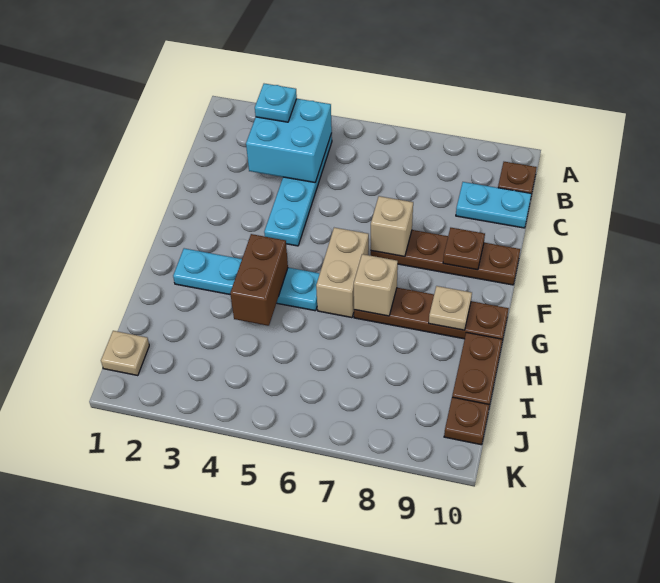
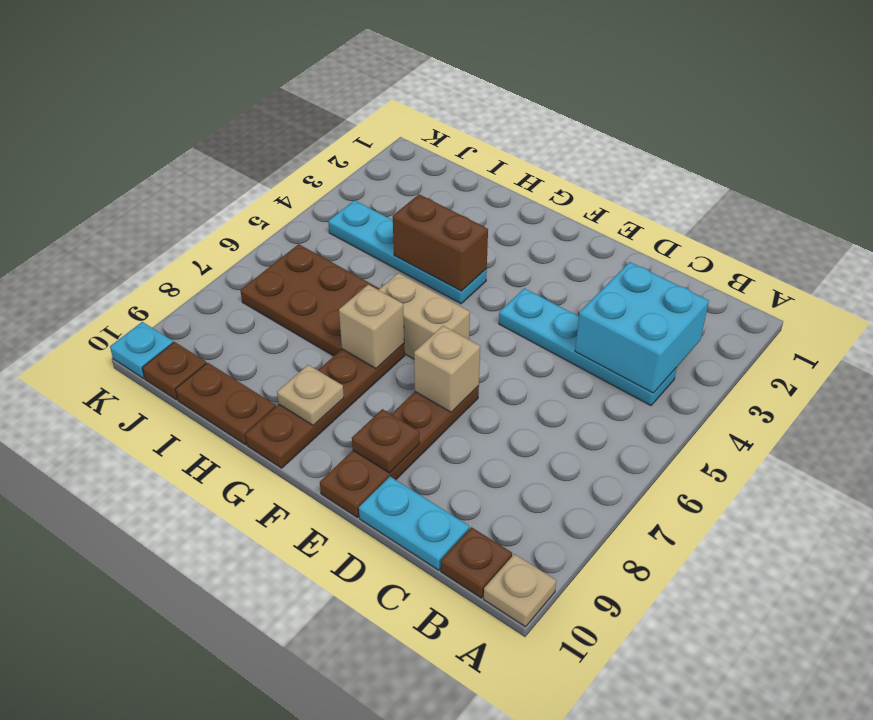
cyan plate B3 level 3 -> cyan plate K10 level 1
cyan plate C9:C10 level 1 -> cyan plate C10:D10 level 1
cyan plate G2:G5 level 1 -> cyan plate G4:J4 level 1
none -> brown plate H6:J7 level 1
tan plate J1 level 1 -> tan plate A10 level 1

